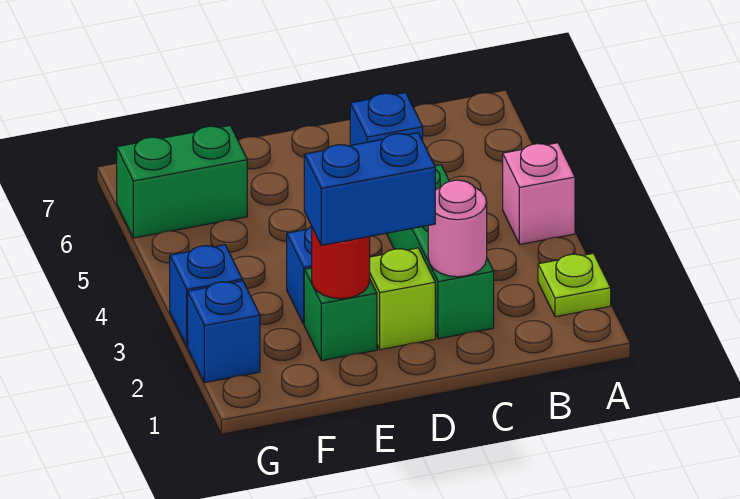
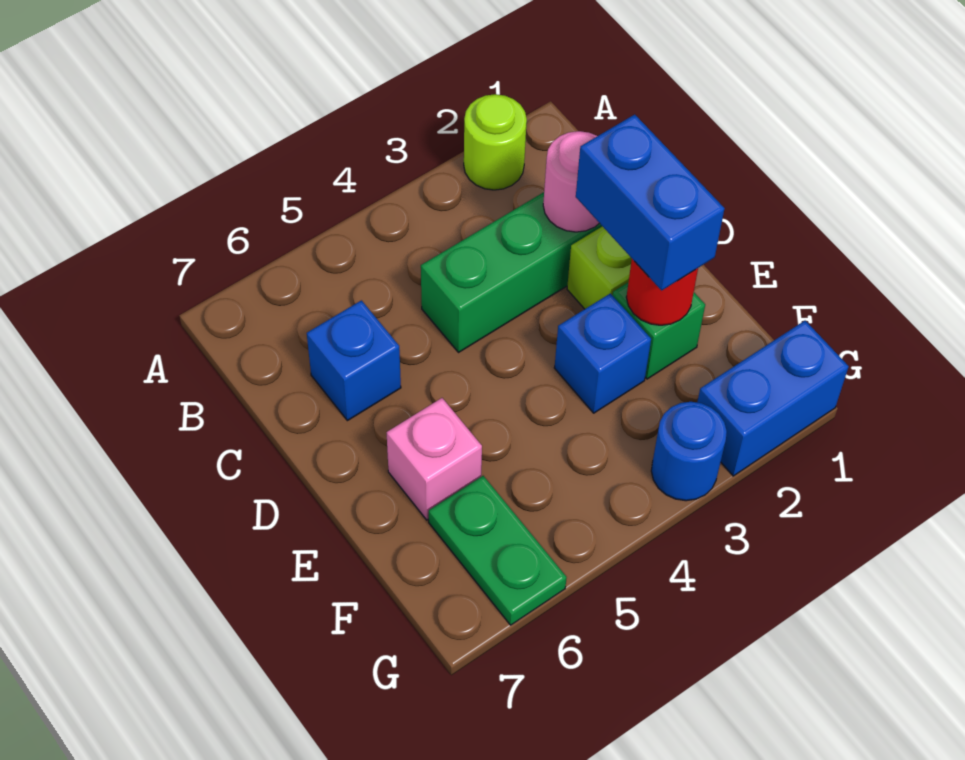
lime plate A2 level 1 -> lime round brick A2 level 1
pink brick A4 level 1 -> pink brick E6 level 1
green brick F6:G6 level 1 -> green plate F6:G6 level 1
blue brick G2 level 1 -> blue brick G1:G2 level 1
blue brick G3 level 1 -> blue round brick G3 level 1

